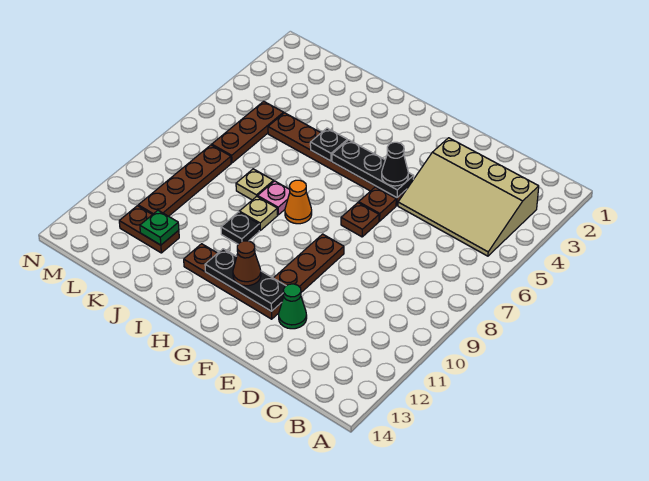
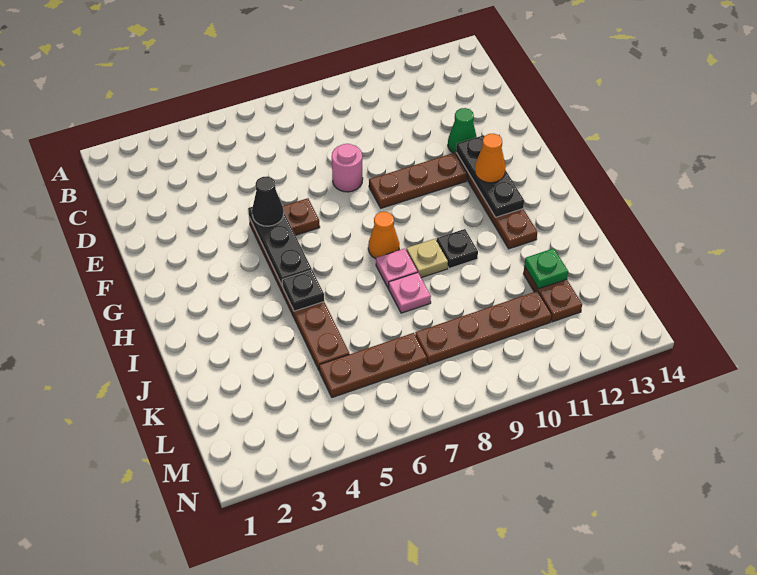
tan slope B3:E5 level 1 top 3 -> none
none -> pink round brick E8 level 1
brown plate F7 level 1 -> none
brown cone G12 level 3 -> orange cone G12 level 3
tan plate J8 level 1 -> pink plate J8 level 1

